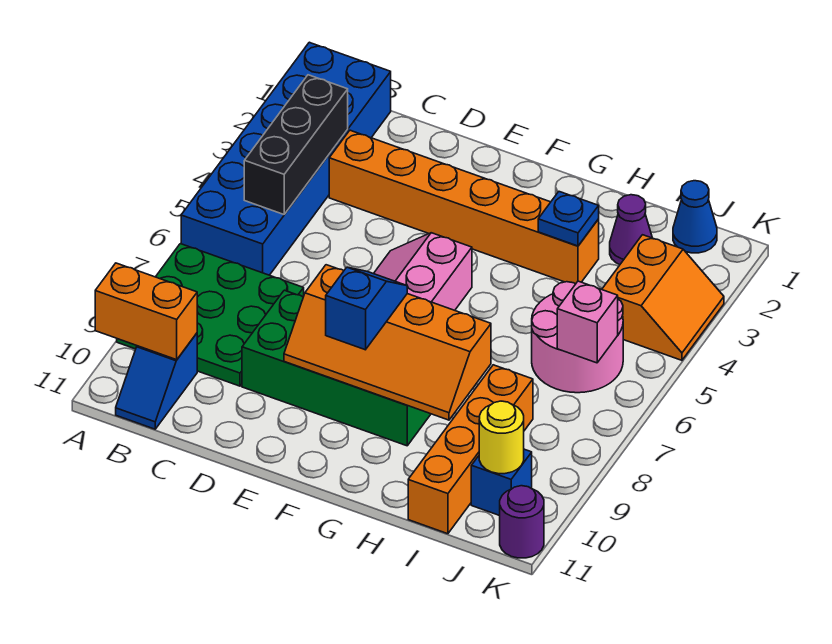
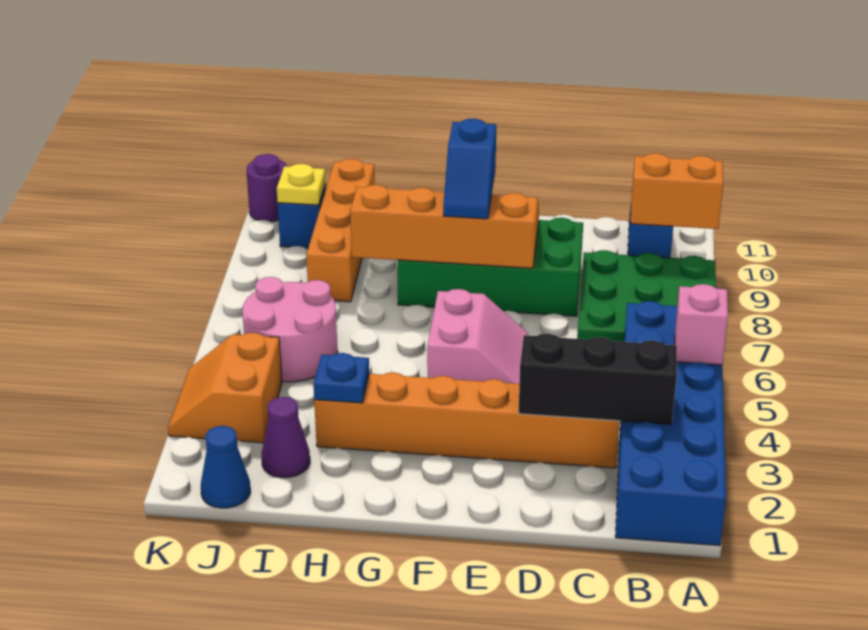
black brick B3:B5 level 2 -> black brick B3:D3 level 2
pink brick J6 level 2 -> pink brick A5 level 2
yellow round brick J10 level 2 -> yellow plate J10 level 2

